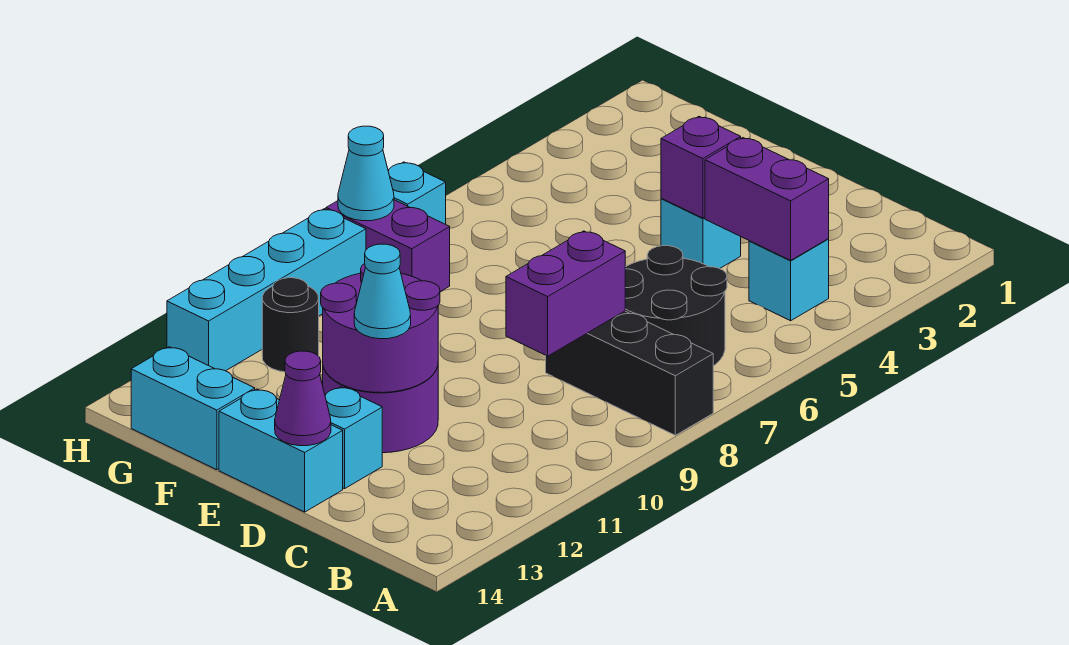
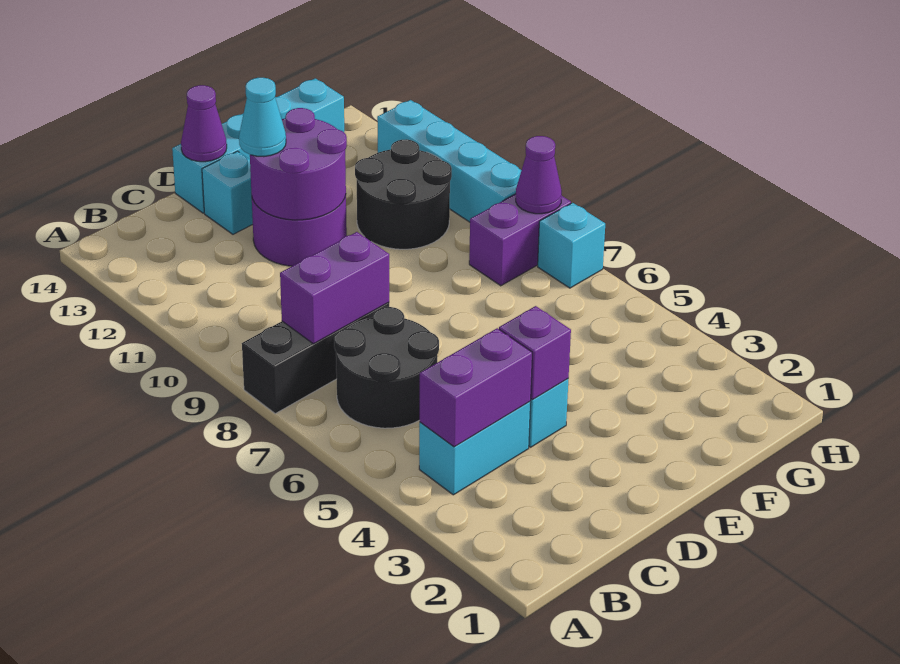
cyan brick B4 level 1 -> cyan brick B4:C4 level 1
purple brick C8:C9 level 2 -> purple brick B8:C8 level 2
black round brick G11 level 1 -> black round brick F10:G11 level 1
cyan cone H8 level 2 -> purple cone H8 level 2

